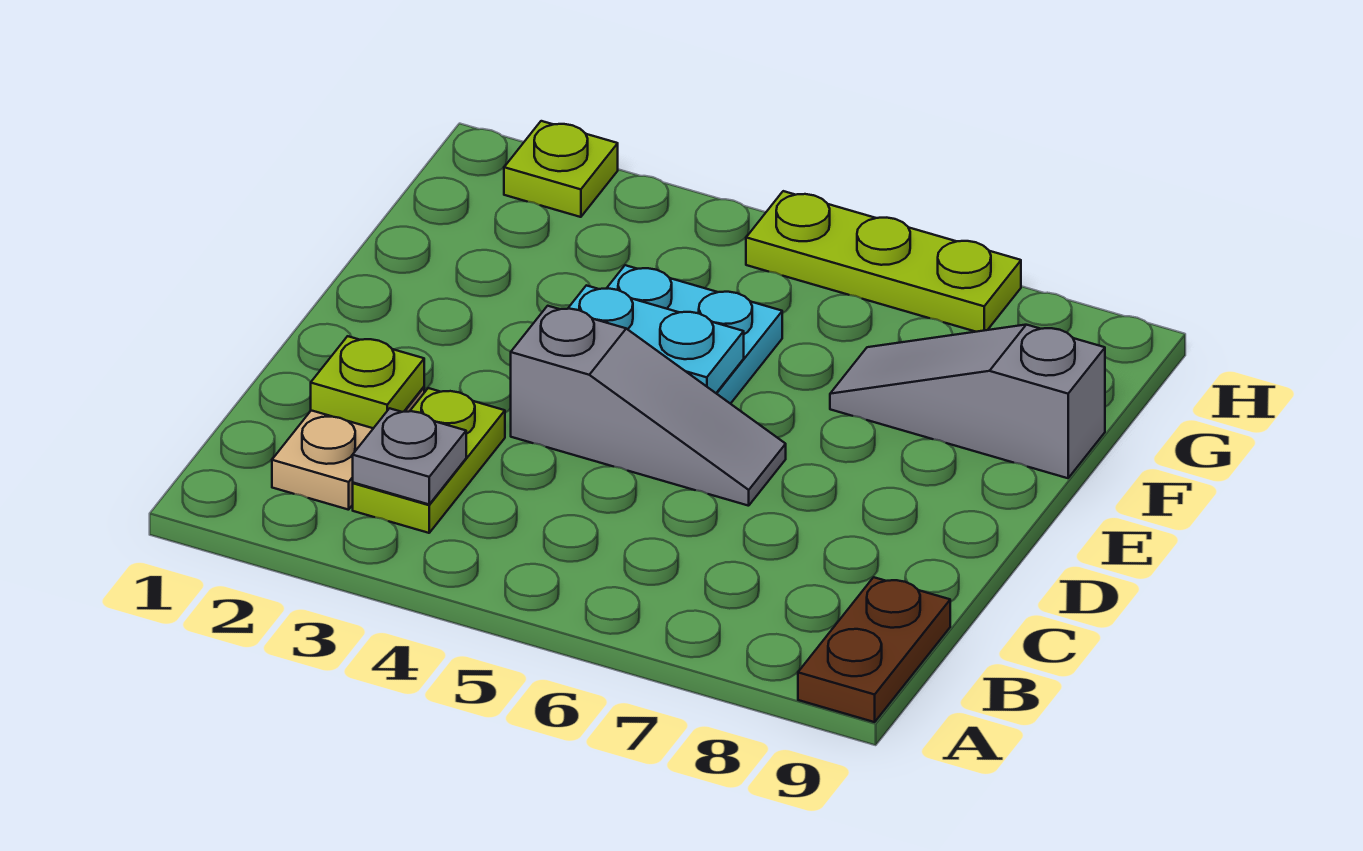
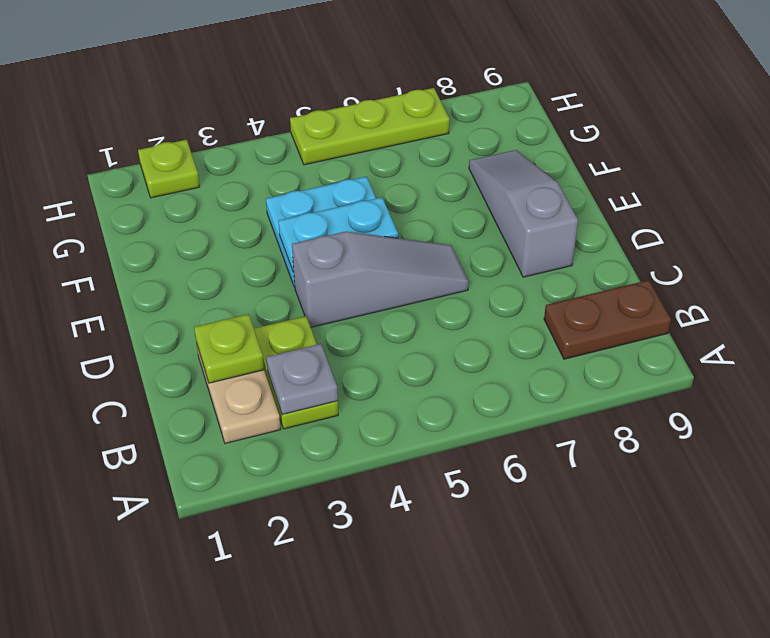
brown plate A9:B9 level 1 -> brown plate B8:B9 level 1
grey slope F7:F9 level 1 top 9 -> grey slope D8:F8 level 1 top D

